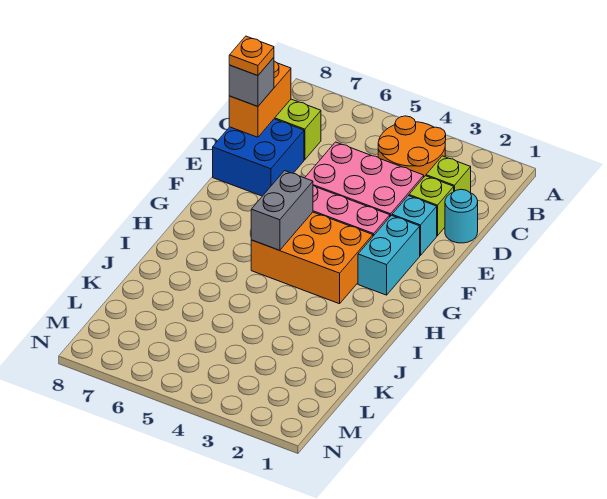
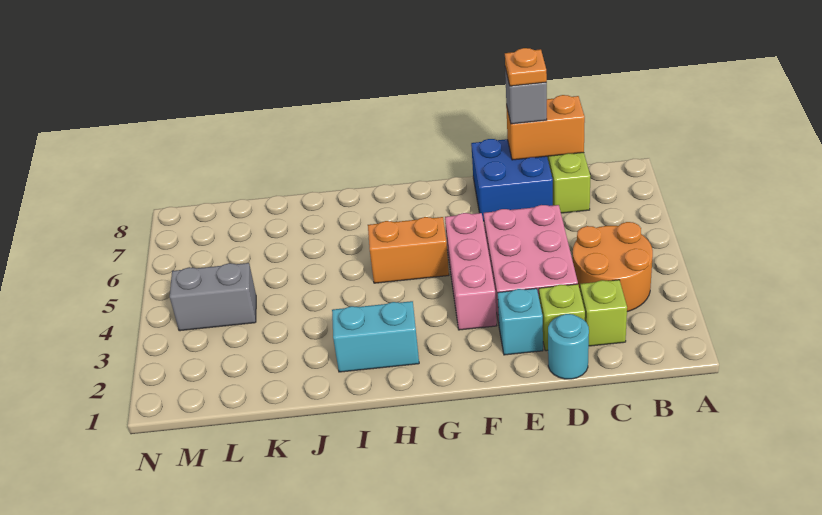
cyan brick F2:G2 level 1 -> cyan brick H2:I2 level 1
orange brick G3:H5 level 1 -> orange brick G5:H5 level 1
grey brick G5:H5 level 2 -> grey brick L4:M4 level 1

